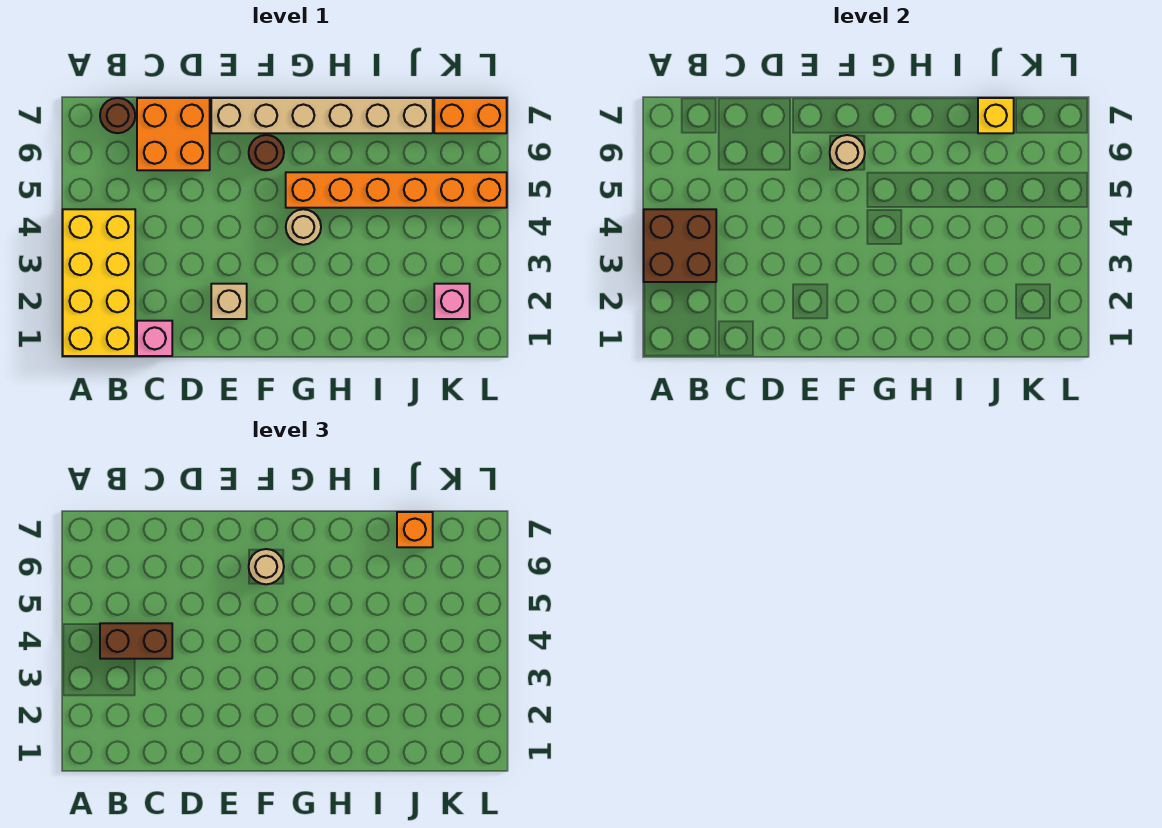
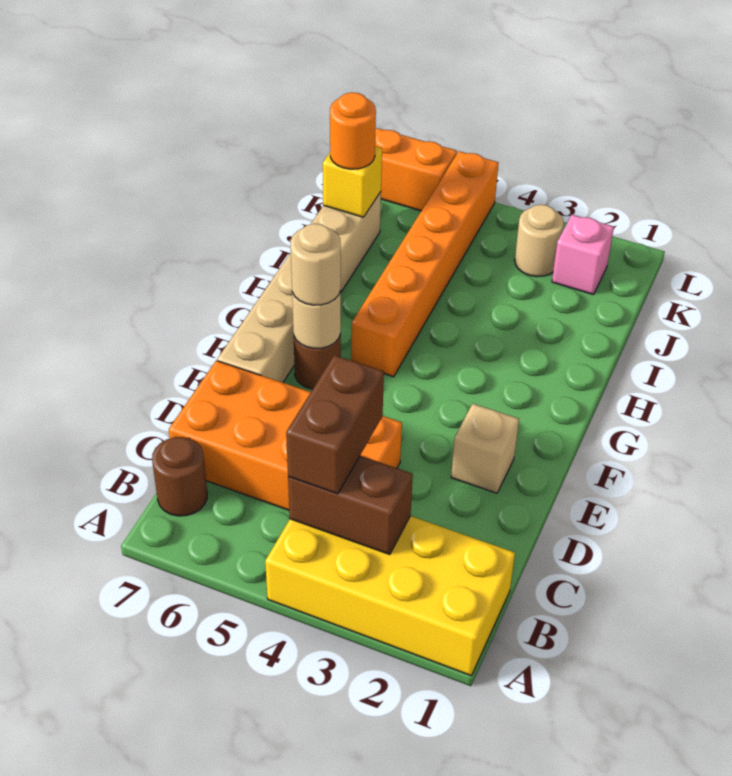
brown brick A3:B4 level 2 -> brown brick B3:B4 level 2
pink brick C1 level 1 -> none
orange brick C6:D7 level 1 -> orange brick C4:D7 level 1
tan round brick G4 level 1 -> tan round brick K3 level 1
orange brick J7 level 3 -> orange round brick J7 level 3
orange brick K7:L7 level 1 -> orange brick L6:L7 level 1

